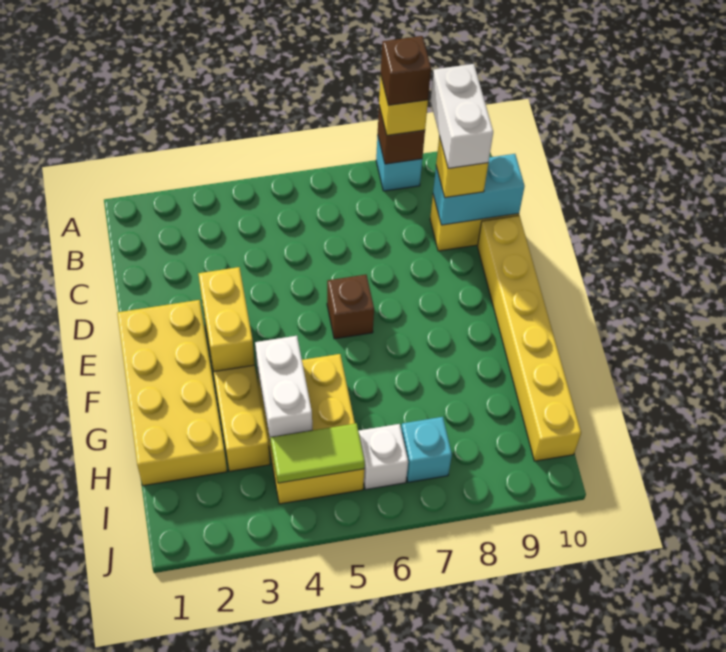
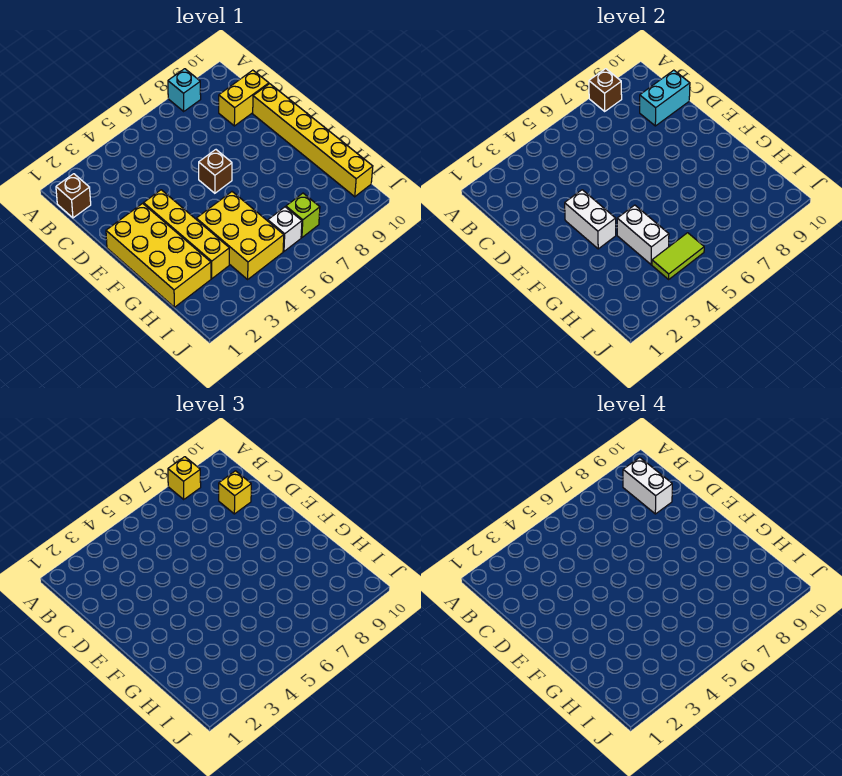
brown brick A8 level 4 -> brown brick B1 level 1
yellow brick E3:F3 level 2 -> white brick E3:F3 level 2
cyan brick I7 level 1 -> lime brick I7 level 1

